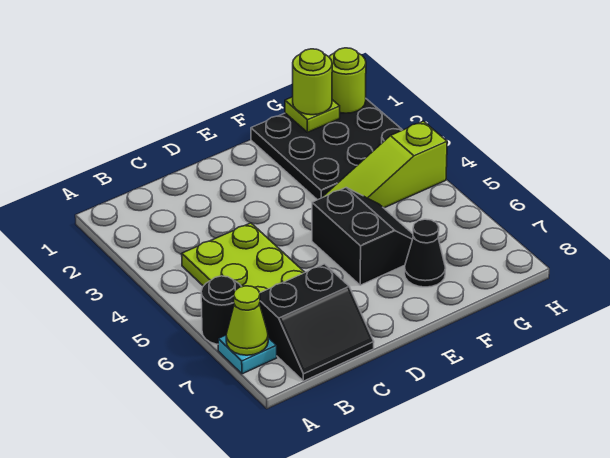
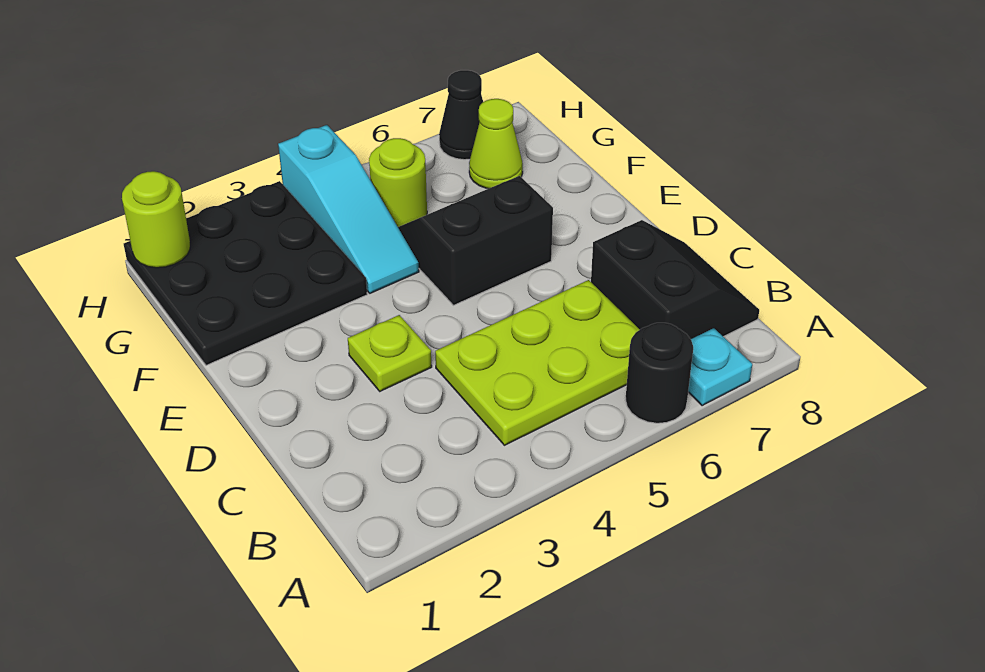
lime cone A7 level 2 -> lime cone G7 level 1
lime slope F4:H4 level 1 top H -> cyan slope F4:H4 level 1 top H
black cone F7 level 1 -> black cone H7 level 1
lime plate G1 level 2 -> lime plate D3 level 1
lime round brick G1 level 3 -> lime round brick G5 level 1

